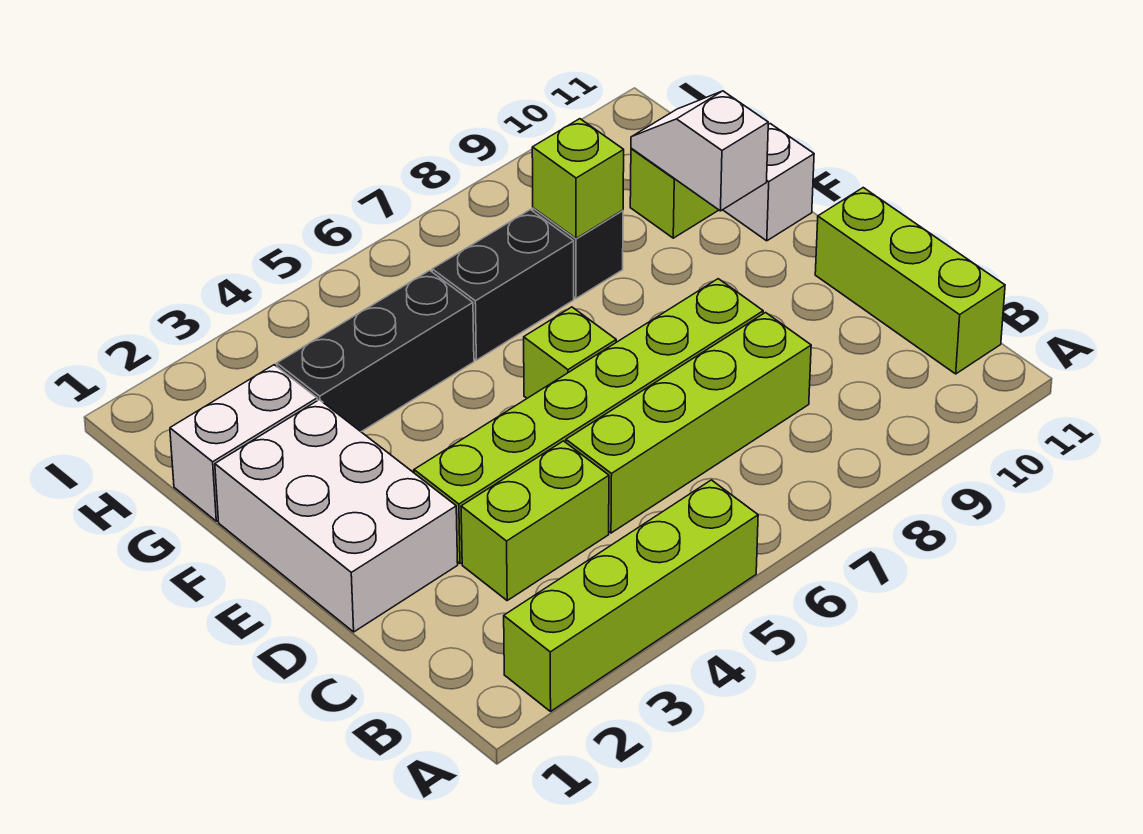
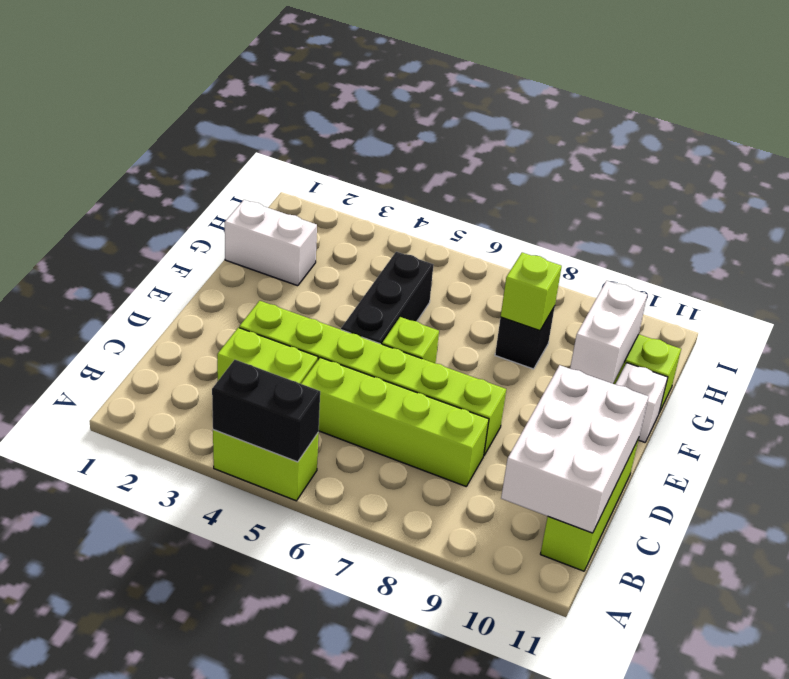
lime brick A2:A5 level 1 -> lime brick A4:A5 level 1
white brick D1:F2 level 1 -> white brick B10:D11 level 2
white slope F10:G10 level 2 top F -> white brick F10:G10 level 2
black brick G3:G5 level 1 -> black brick E5:G5 level 1
black brick G6:G7 level 1 -> black brick A4:A5 level 2

